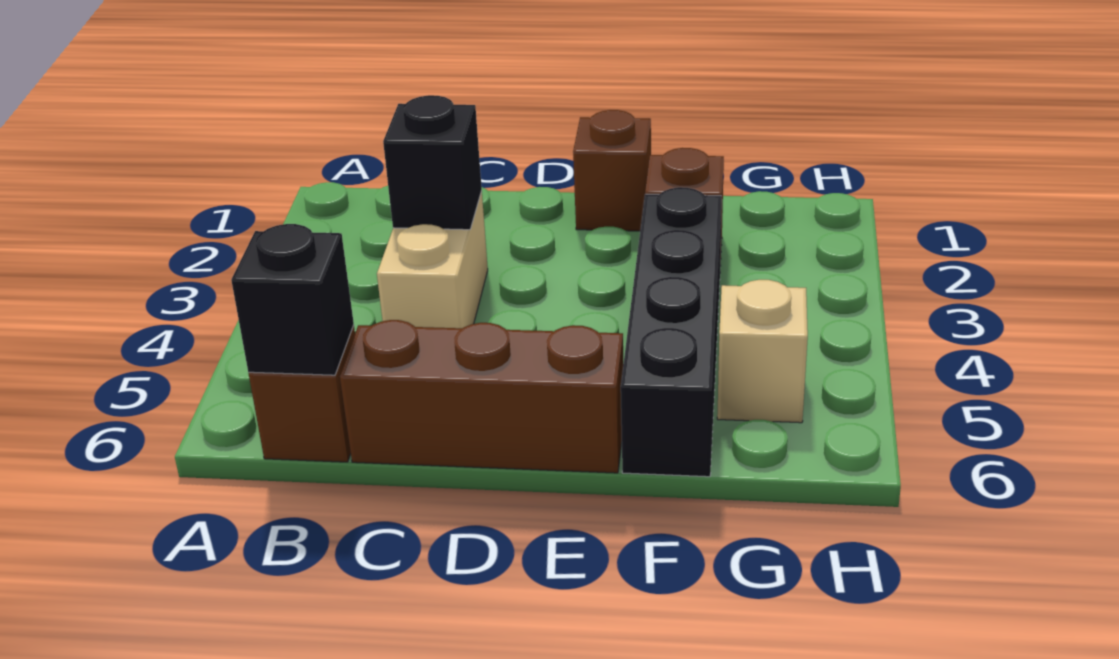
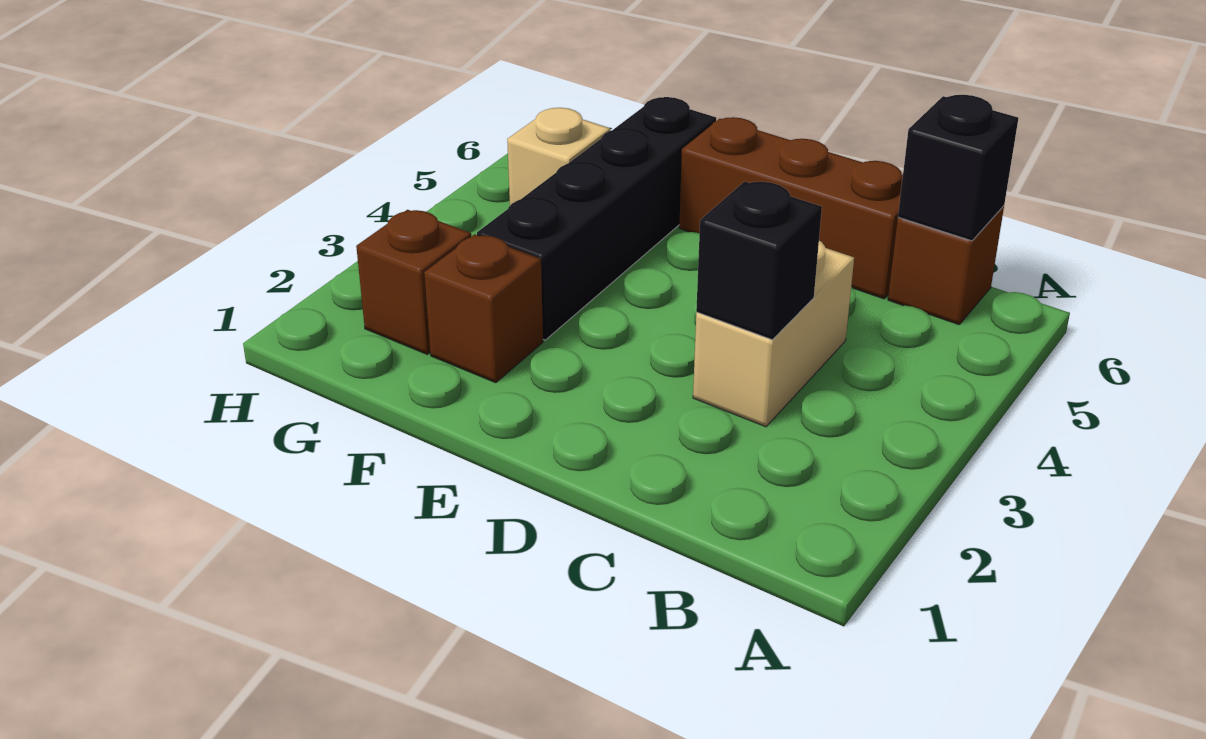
brown brick E1 level 1 -> brown brick G2 level 1

